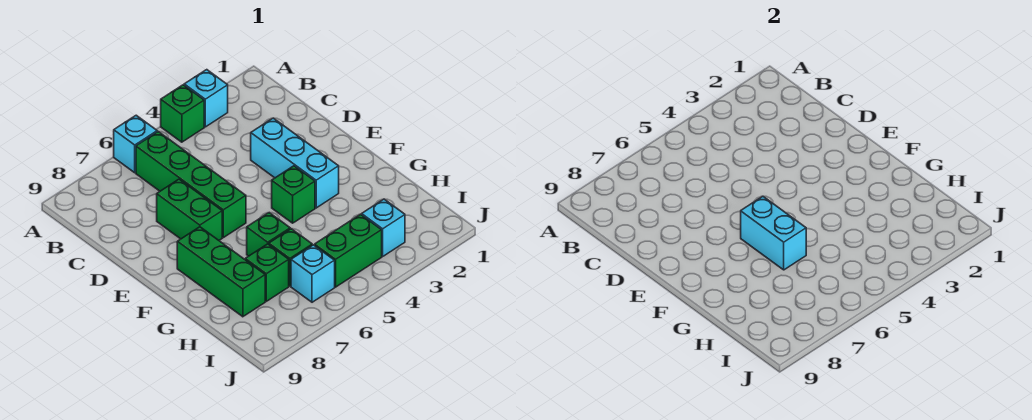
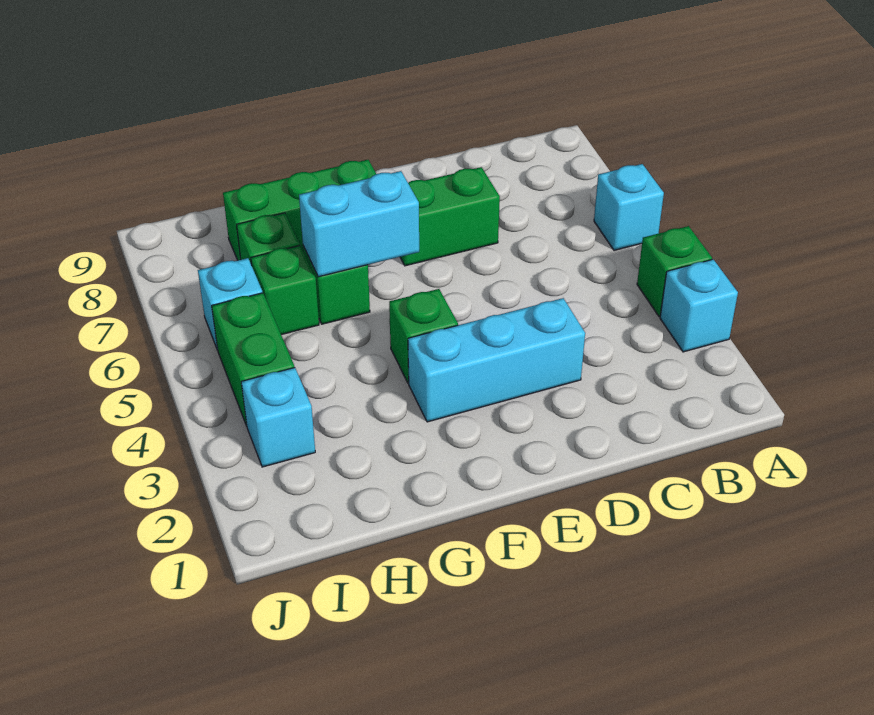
green brick B6:E6 level 1 -> none

